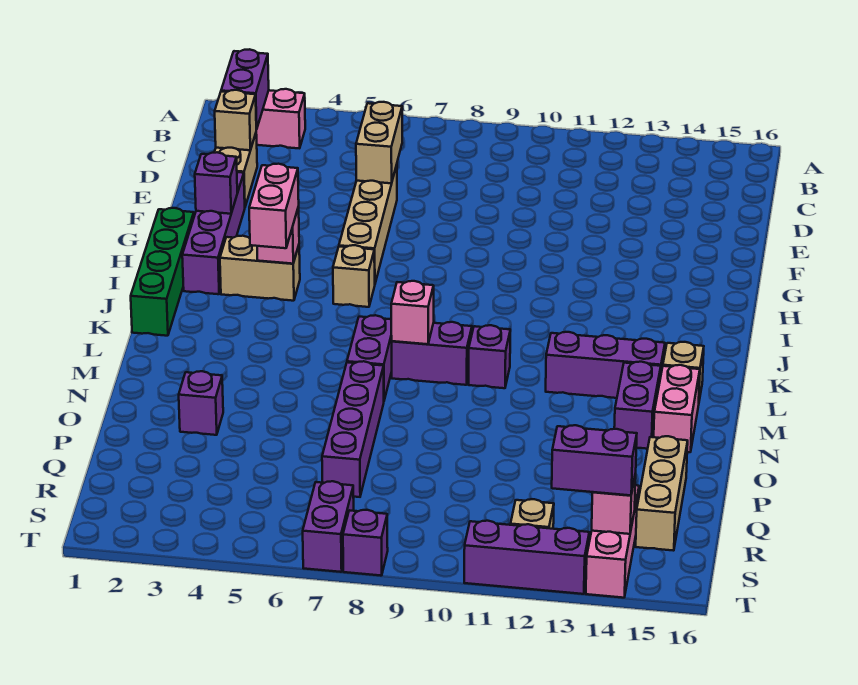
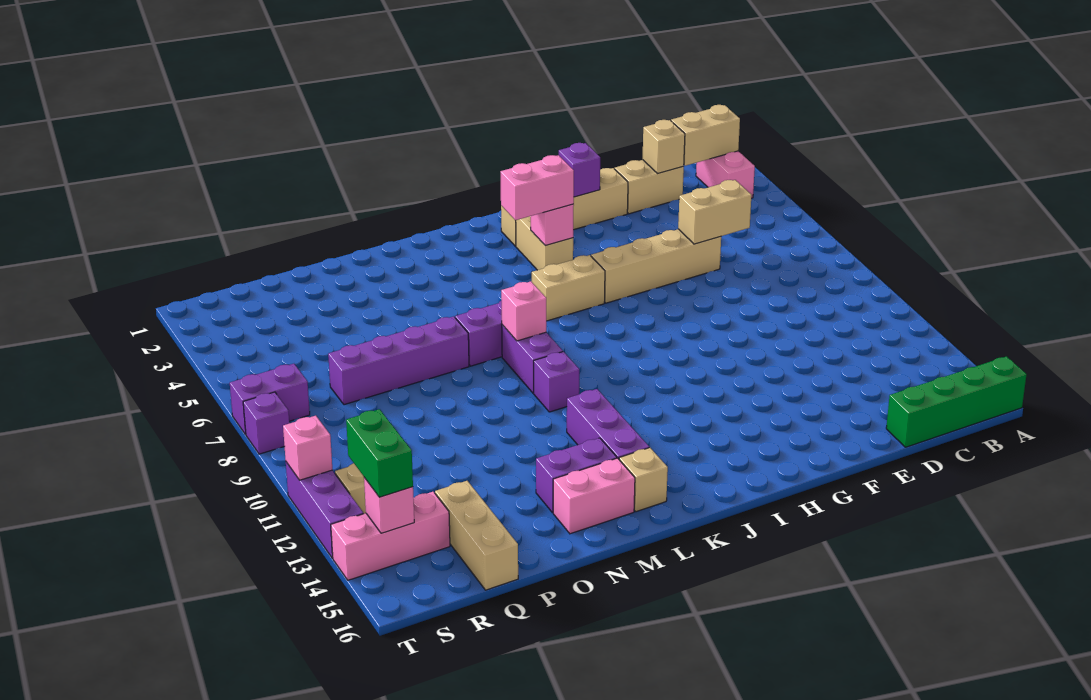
purple brick B2:C2 level 2 -> tan brick B2:C2 level 2
purple brick F2:I2 level 1 -> tan brick F2:I2 level 1
green brick H1:K1 level 1 -> green brick A16:D16 level 1
tan brick I6 level 1 -> tan brick I6:J6 level 1
purple brick O3 level 1 -> none
tan brick P15:R15 level 1 -> tan brick Q14:Q16 level 1
purple brick S13:S14 level 3 -> green brick S13:S14 level 3
none -> pink brick T11 level 2

